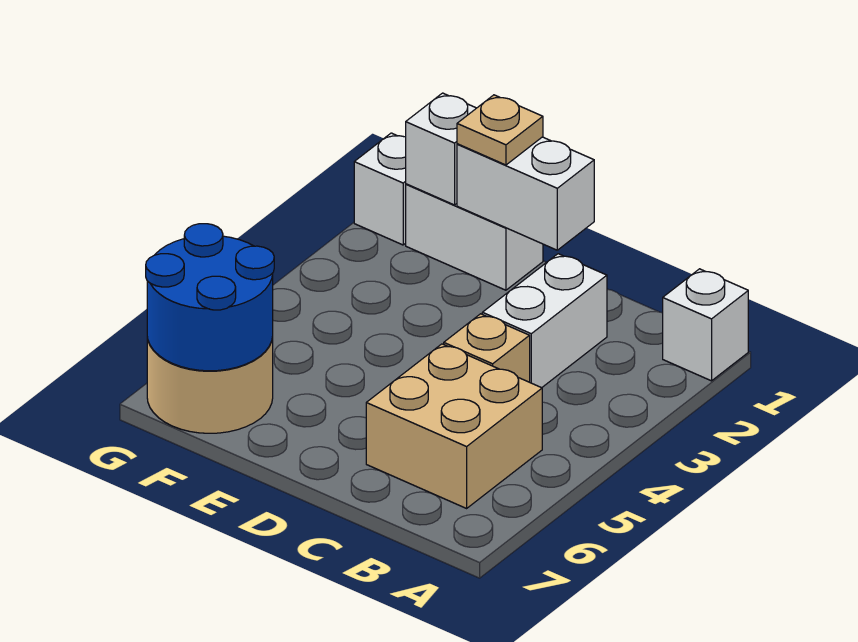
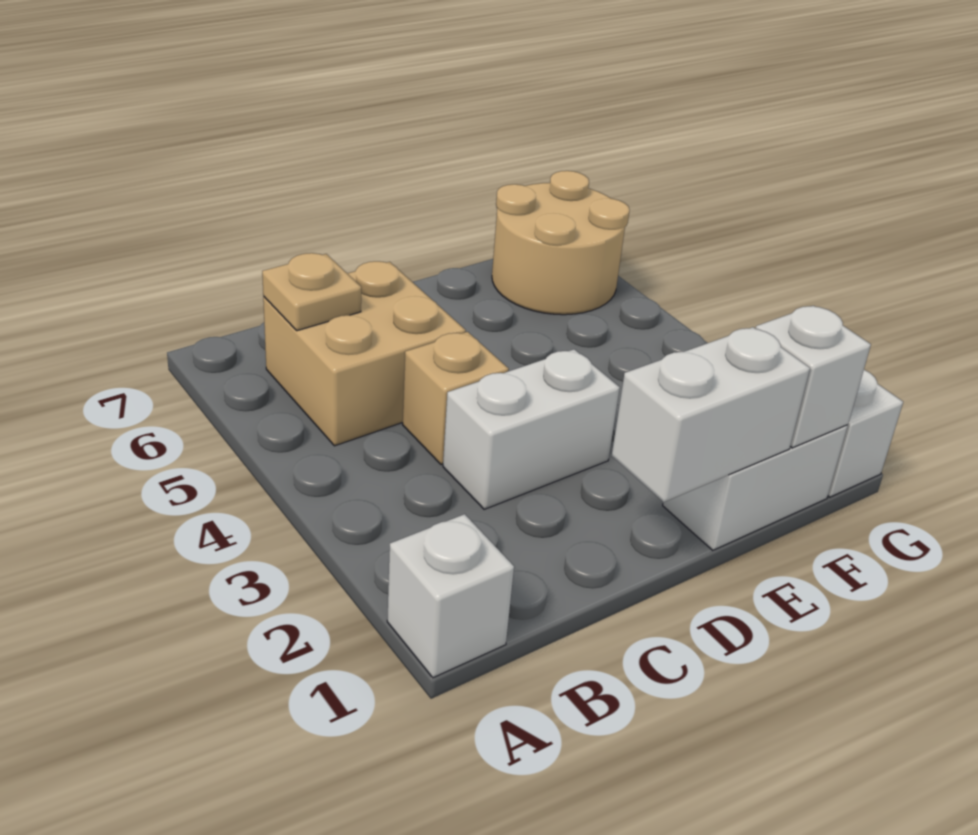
white brick C2:C3 level 1 -> white brick C3:D3 level 1
tan plate E1 level 3 -> tan plate B6 level 2
blue round brick F6:G7 level 2 -> none

